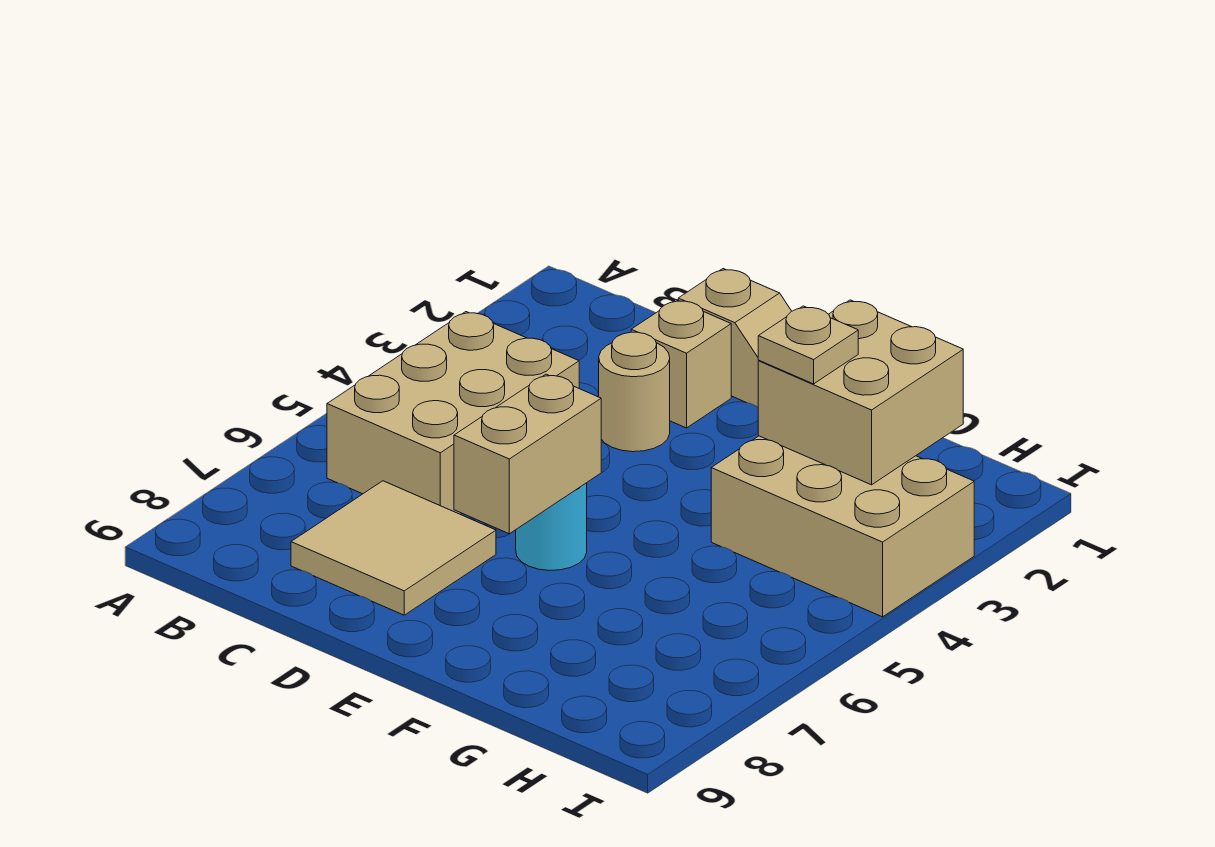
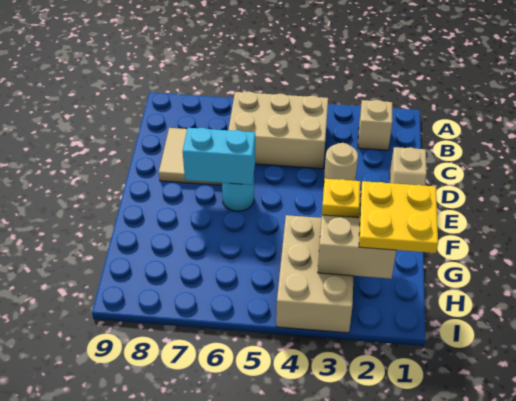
tan brick D2 level 1 -> tan brick B2 level 1
tan brick E6:E7 level 2 -> cyan brick E6:E7 level 2
none -> yellow plate G1:H2 level 3
tan plate G3 level 3 -> yellow plate G3 level 3

